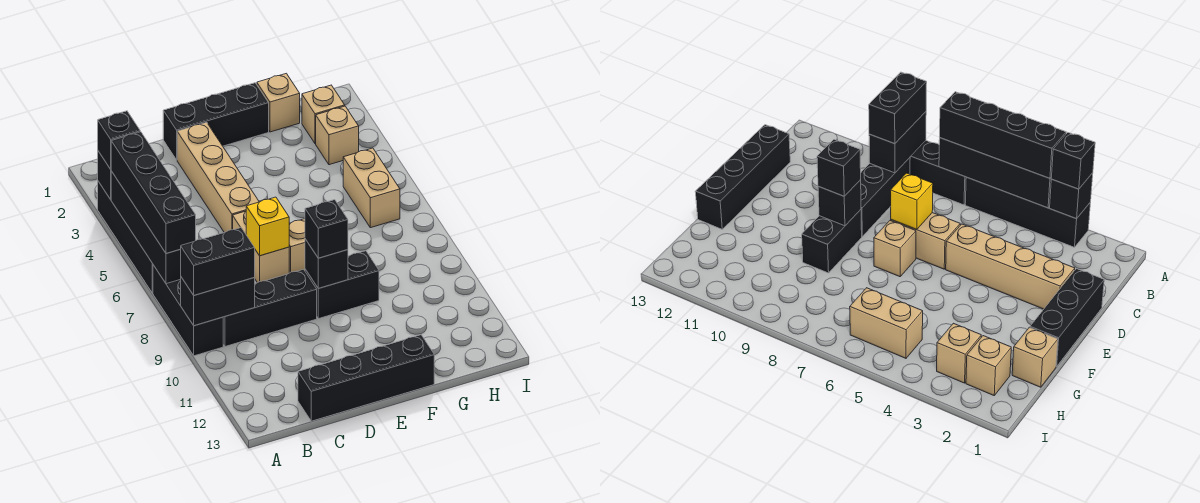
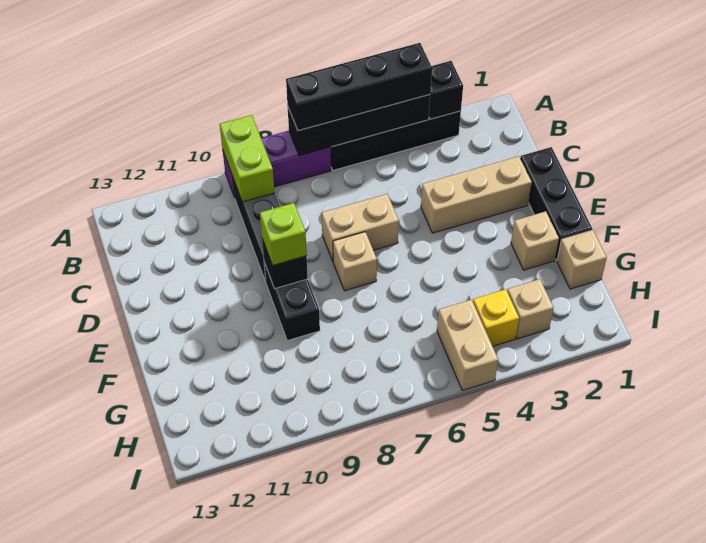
black brick A3 level 3 -> none
black brick A7:A9 level 1 -> purple brick A7:A9 level 1
black brick A9:B9 level 2 -> lime brick A9:B9 level 2
black brick A9:B9 level 3 -> none
black brick C13:F13 level 1 -> none
tan brick D2:D5 level 1 -> tan brick D2:D4 level 1
yellow brick D7 level 2 -> yellow brick H4 level 1
black brick E9 level 3 -> lime brick E9 level 3
tan brick H2 level 1 -> tan brick F2 level 1
tan brick H5:H6 level 1 -> tan brick H5:I5 level 1

